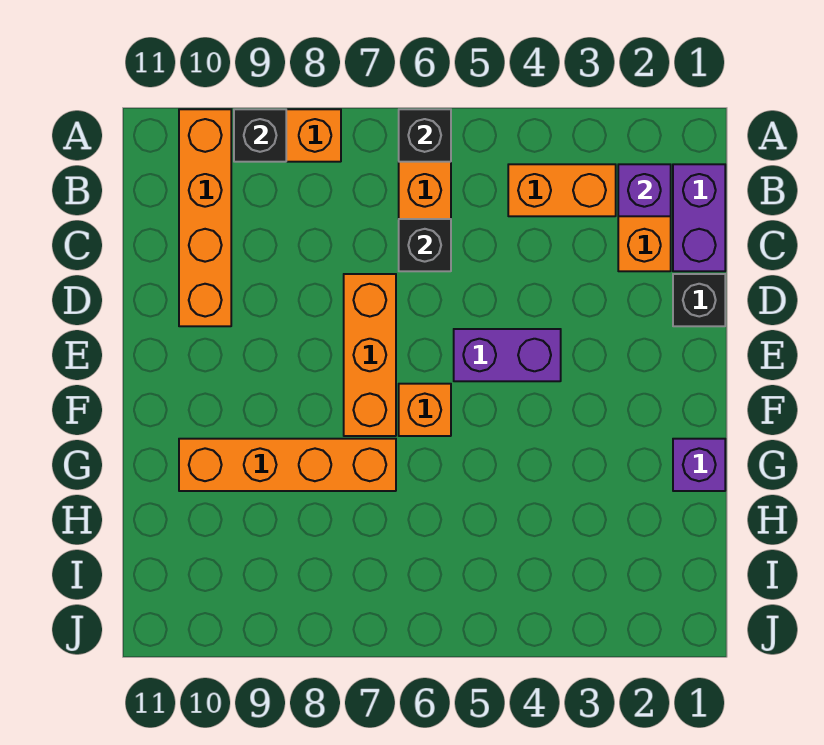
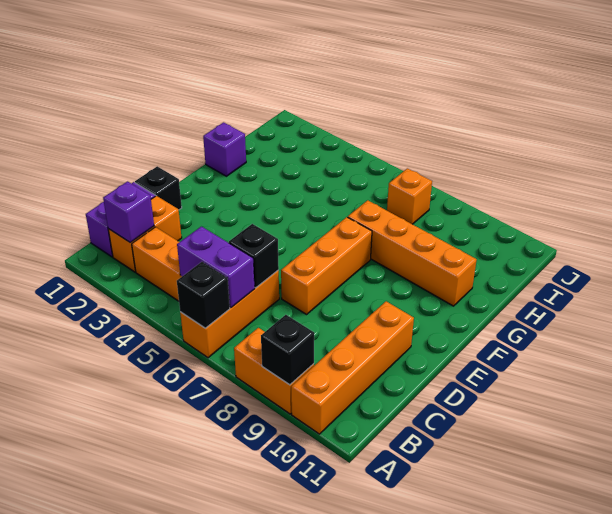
purple brick E4:E5 level 1 -> purple brick B5:B6 level 2
orange brick F6 level 1 -> orange brick I7 level 1

